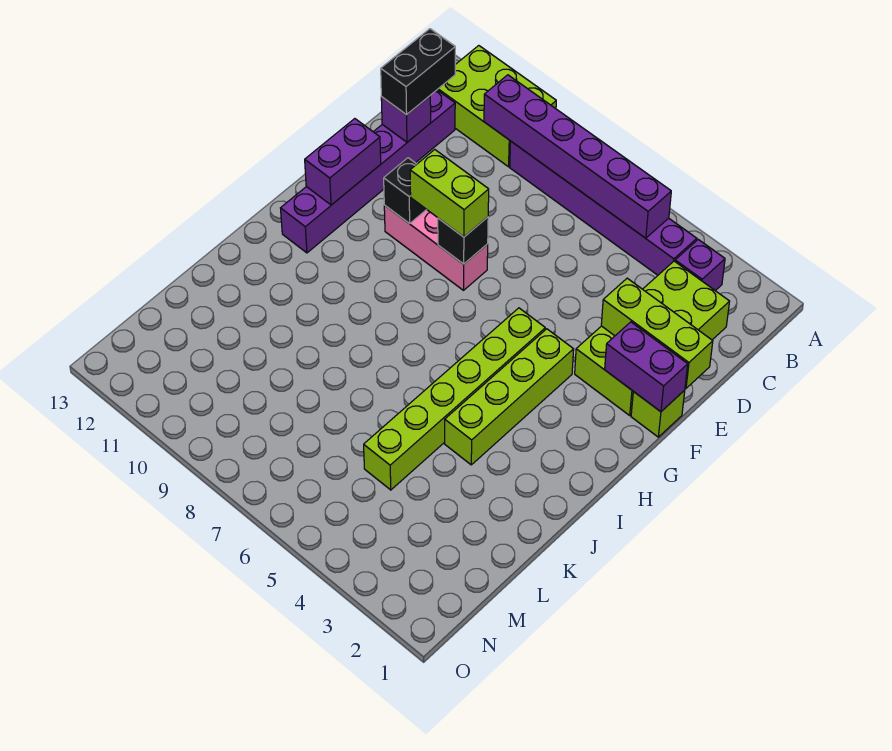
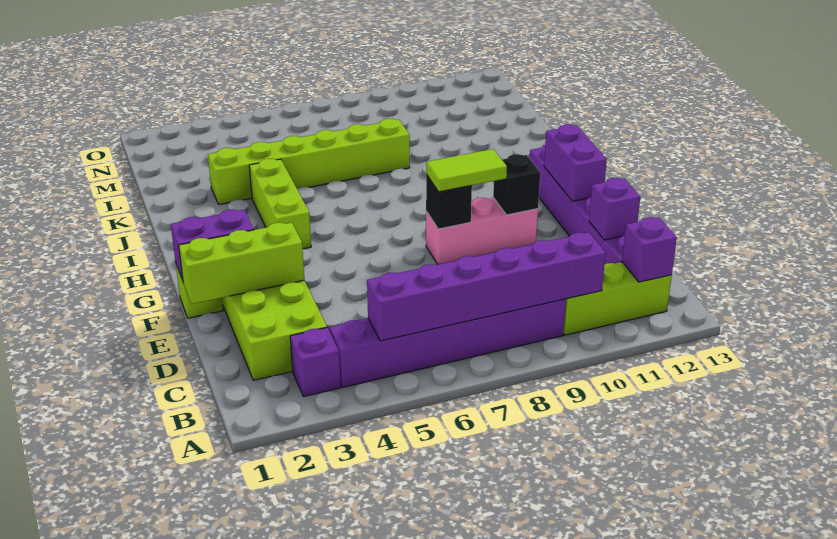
lime brick A10:B12 level 1 -> lime brick B10:B12 level 1
none -> purple brick B12 level 2
black brick C12:D12 level 3 -> none
lime brick F8:F9 level 3 -> lime tile F8:F9 level 3
lime brick G4:J4 level 1 -> lime brick H4:J4 level 1
lime brick G5:L5 level 1 -> lime brick K3:K8 level 1

